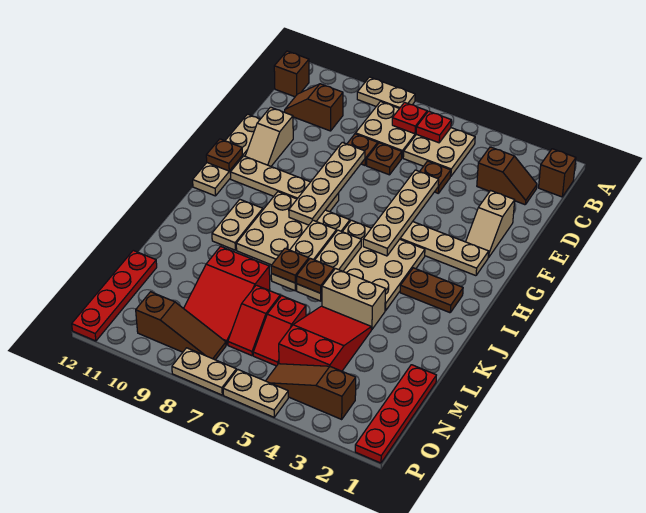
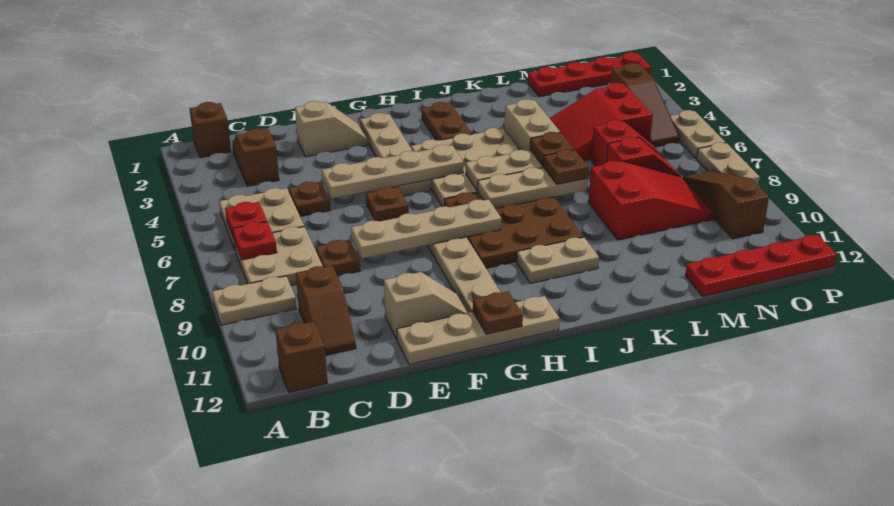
tan plate A8:A9 level 1 -> tan plate A9:B9 level 1
brown plate D7 level 1 -> brown plate F6 level 1
tan plate H7:J9 level 1 -> brown plate H7:J9 level 1

